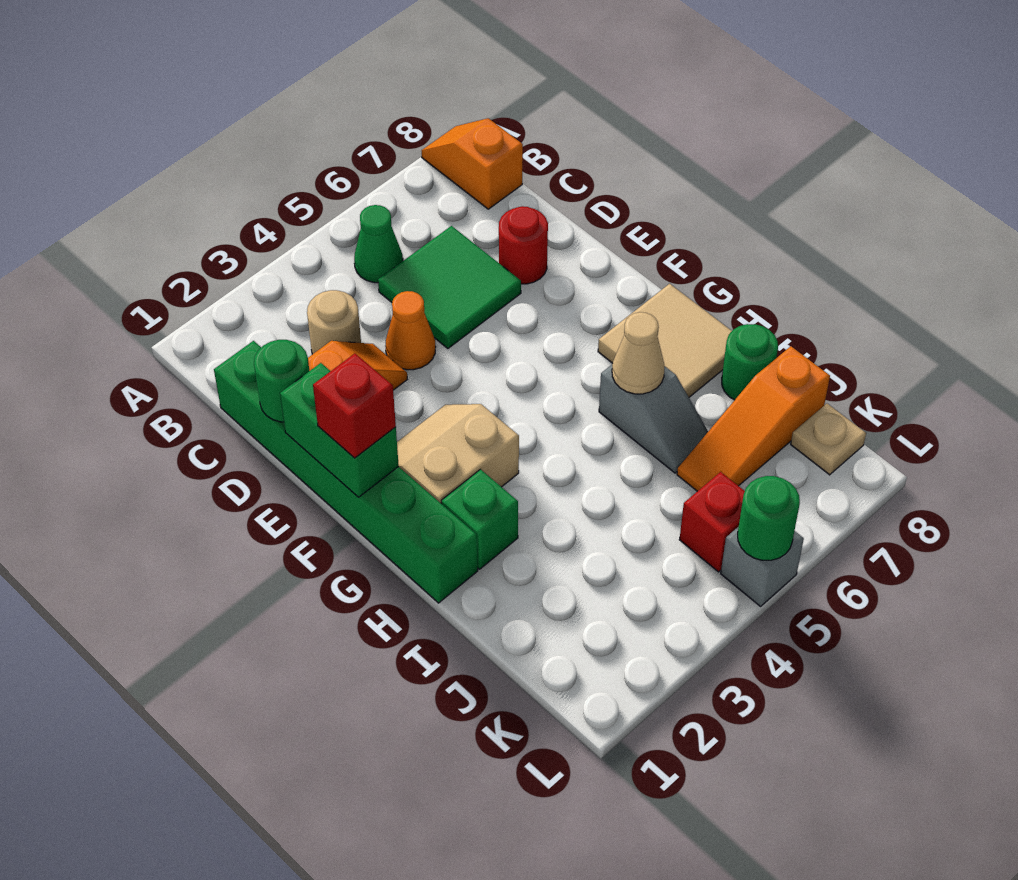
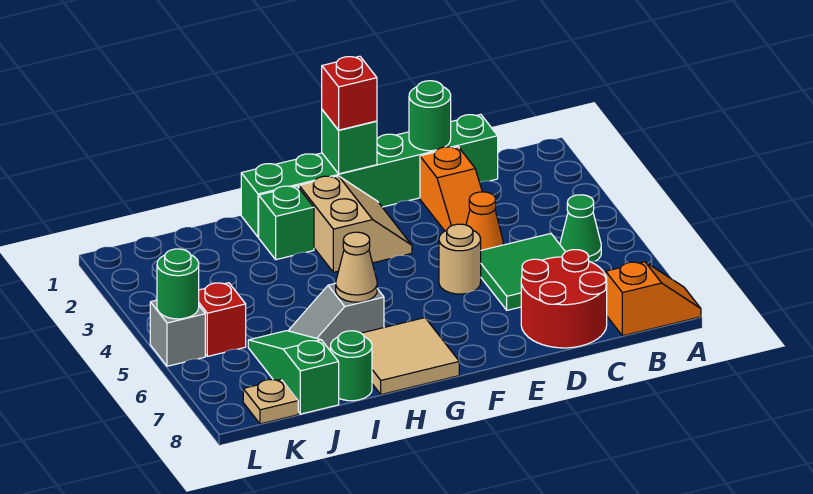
tan round brick C3 level 1 -> tan round brick E5 level 1
red round brick D7 level 1 -> red round brick C7:D8 level 1
green brick E1:F1 level 2 -> green brick F1 level 2
orange slope J6:J8 level 1 top 8 -> green slope J6:J8 level 1 top 8

